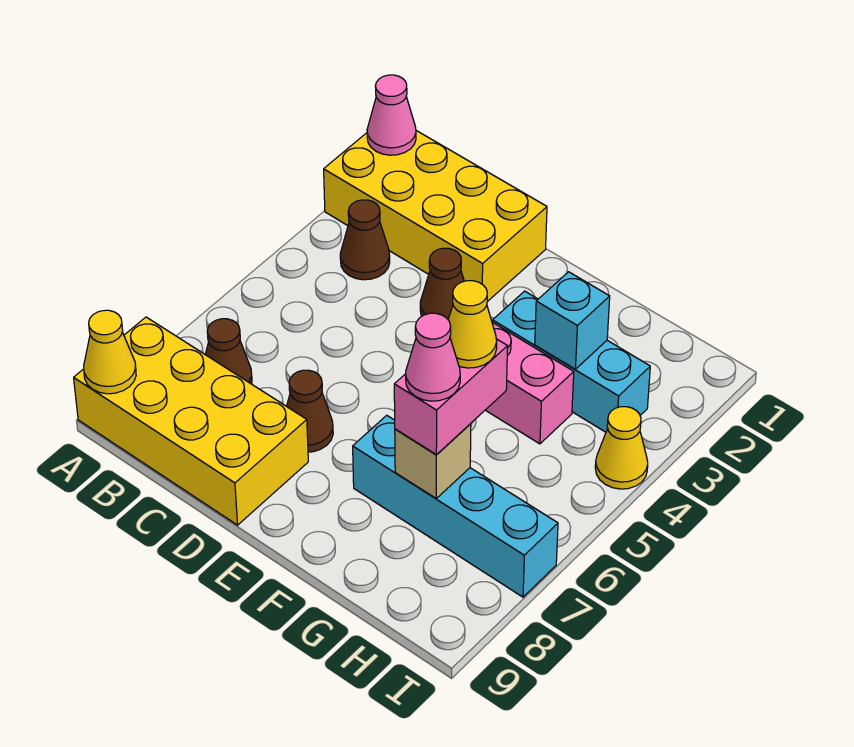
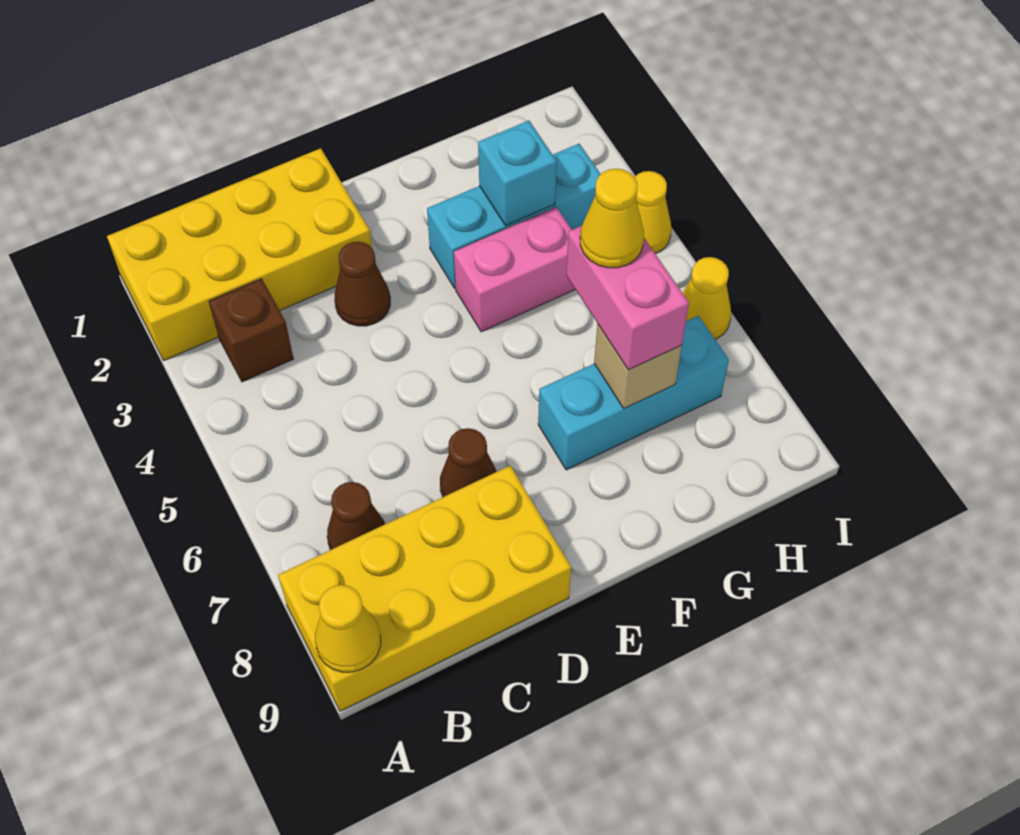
pink cone A1 level 2 -> none
brown cone B3 level 1 -> brown brick B3 level 1
cyan brick F7:I7 level 1 -> cyan brick F7:H7 level 1
pink cone G7 level 4 -> none
none -> yellow cone I6 level 1

